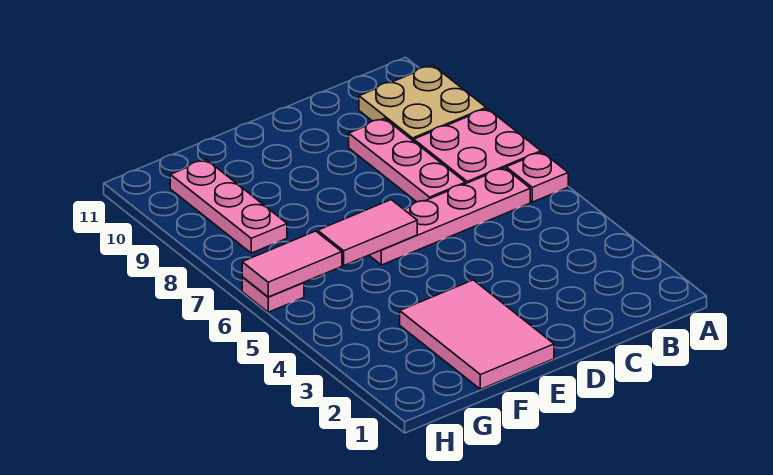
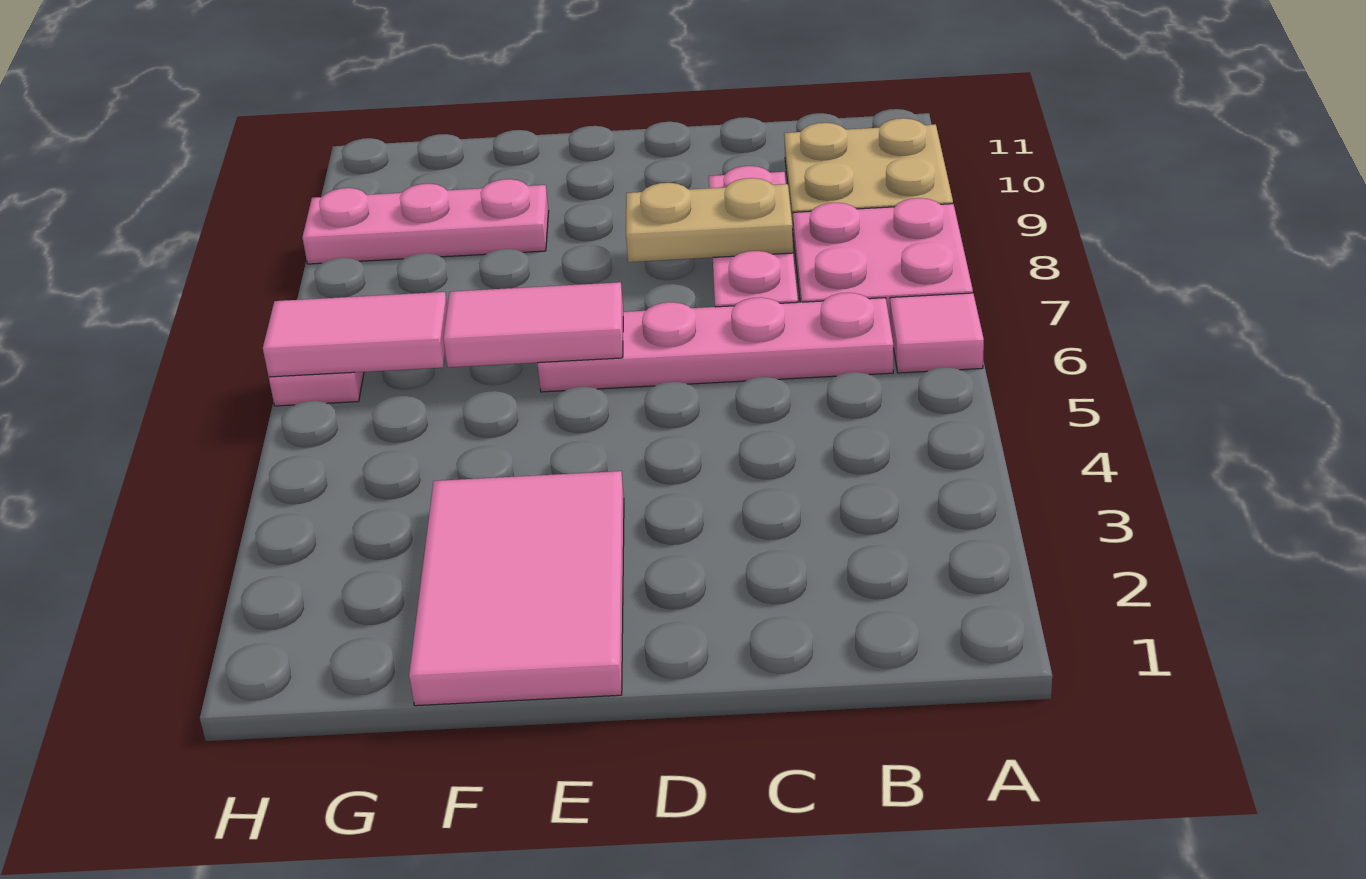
pink plate A6 level 1 -> pink tile A6 level 1
none -> tan plate C8:D8 level 2
pink plate G8:G10 level 1 -> pink plate F9:H9 level 1

